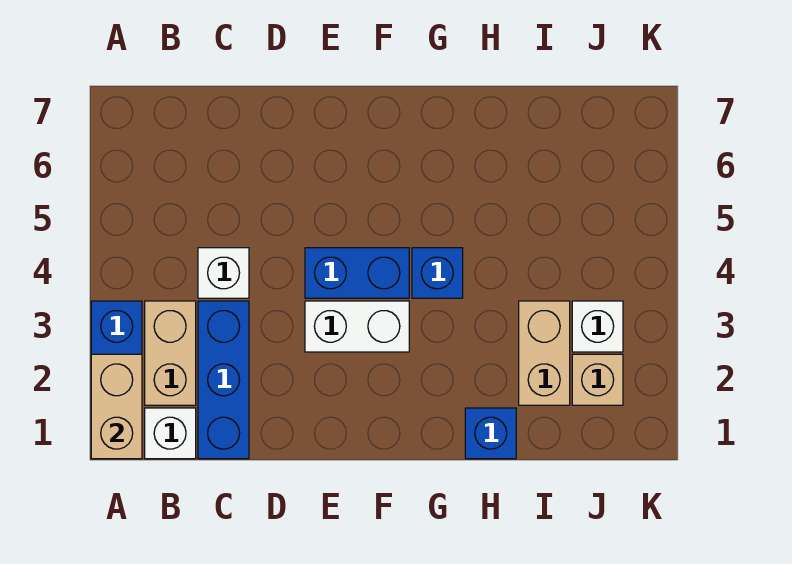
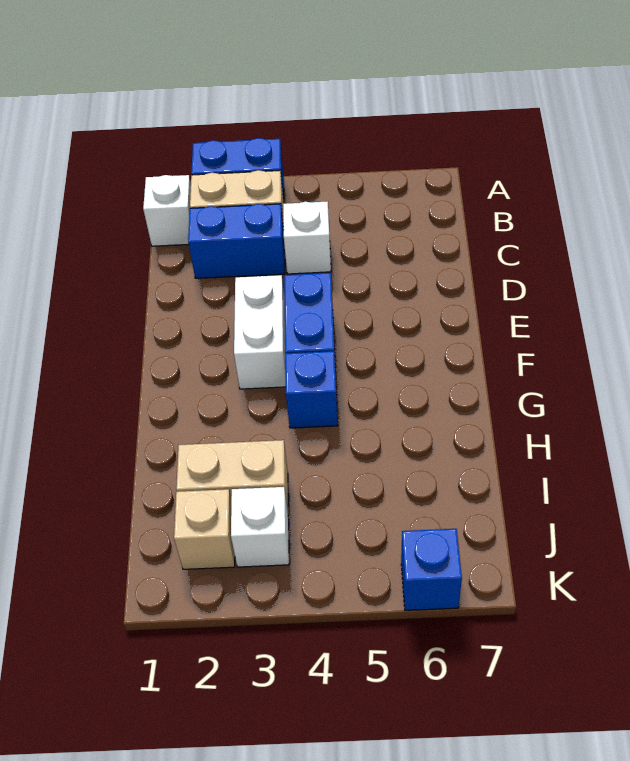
tan brick A1:A2 level 2 -> none
blue brick C1:C3 level 1 -> blue brick C2:C3 level 1
blue brick H1 level 1 -> blue brick K6 level 1

